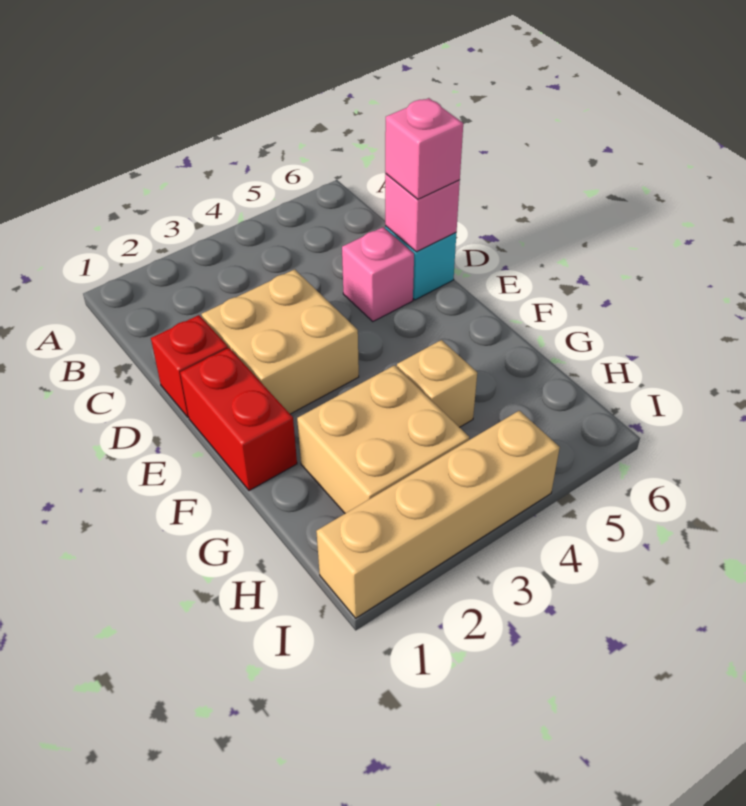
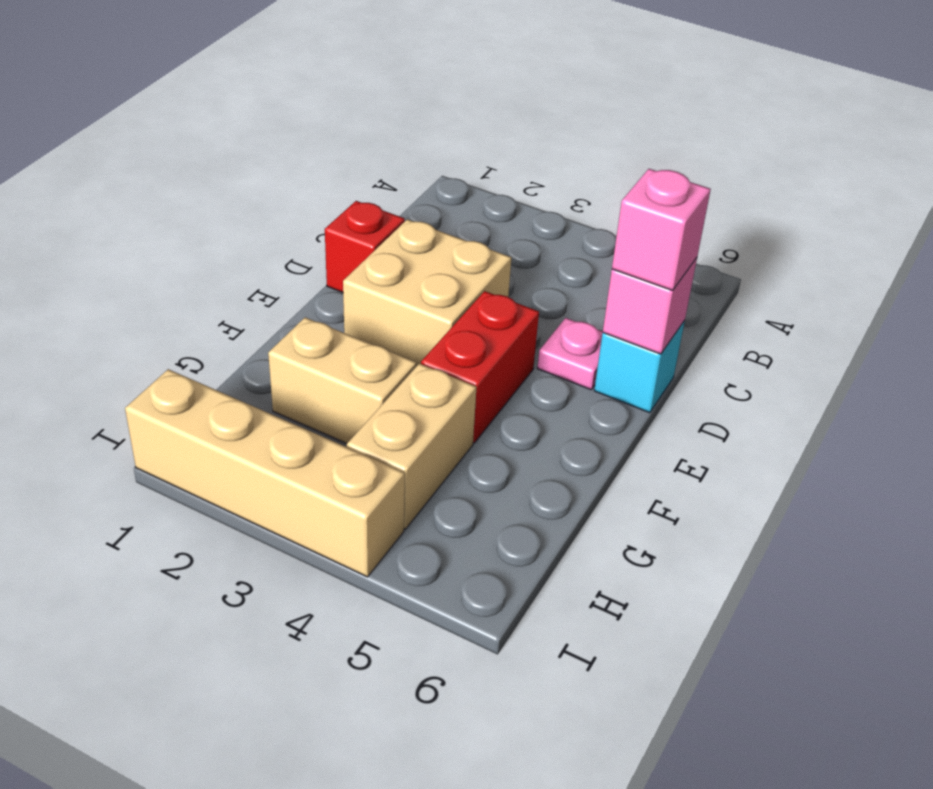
pink brick D5 level 1 -> pink plate D5 level 1
red brick E1:F1 level 1 -> red brick E4:F4 level 1
tan brick G2:H3 level 1 -> tan brick G2:G3 level 1
tan brick G4 level 1 -> tan brick G4:H4 level 1

